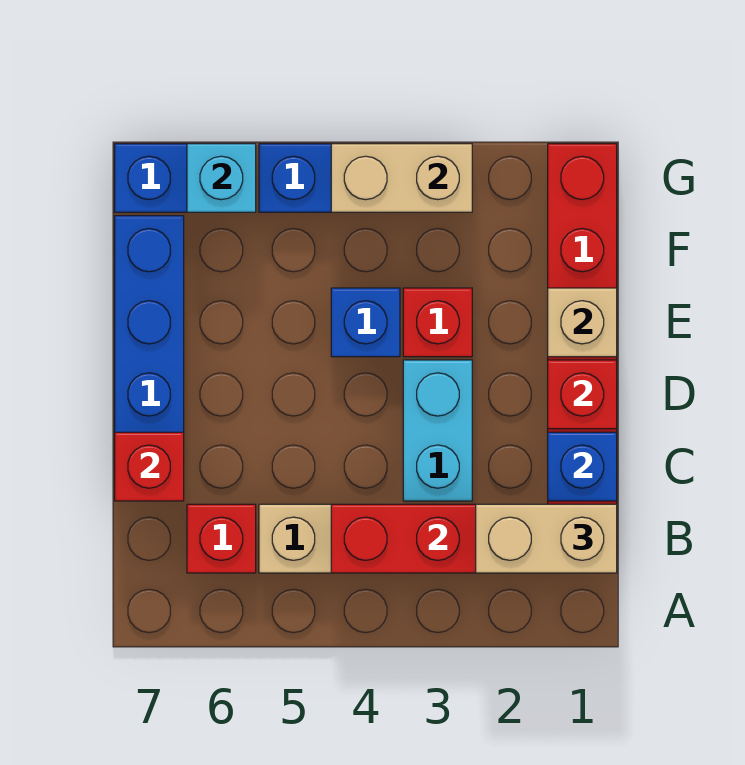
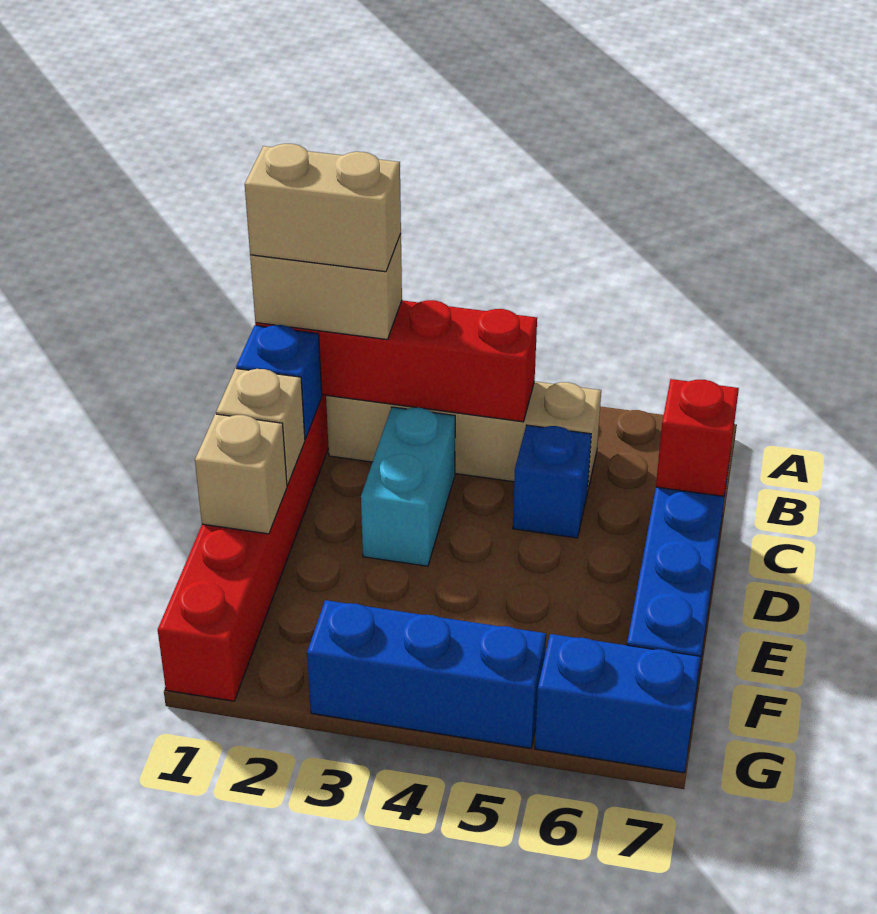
red brick B6 level 1 -> none
red brick D1 level 2 -> tan brick D1 level 2
red brick E3 level 1 -> none
blue brick E4 level 1 -> blue brick C5 level 1
tan brick G3:G4 level 2 -> tan brick B1:B2 level 4
cyan brick G6 level 2 -> none

